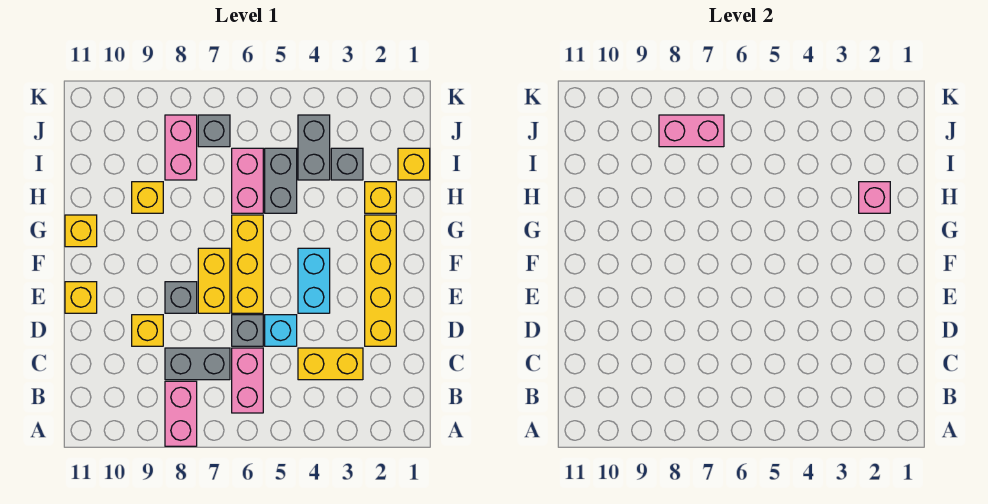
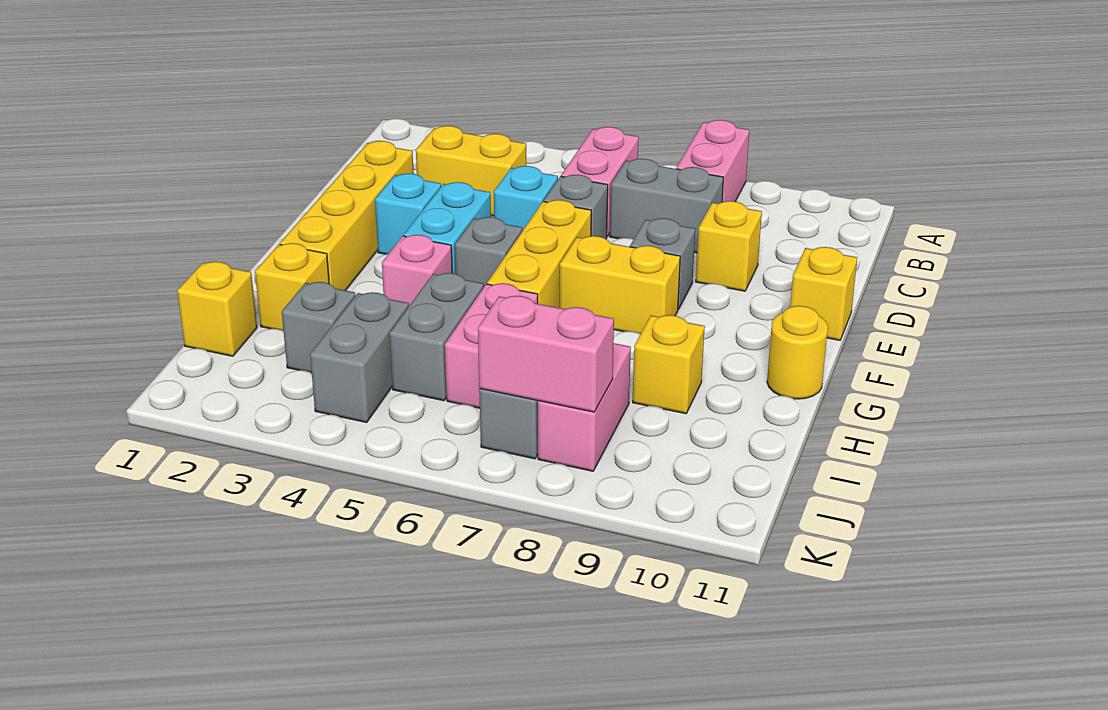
none -> cyan brick E3 level 1
yellow brick E7:F7 level 1 -> yellow brick F7:F8 level 1
none -> grey brick F5 level 1
yellow brick G11 level 1 -> yellow round brick G11 level 1
pink brick H2 level 2 -> pink brick G4 level 1

